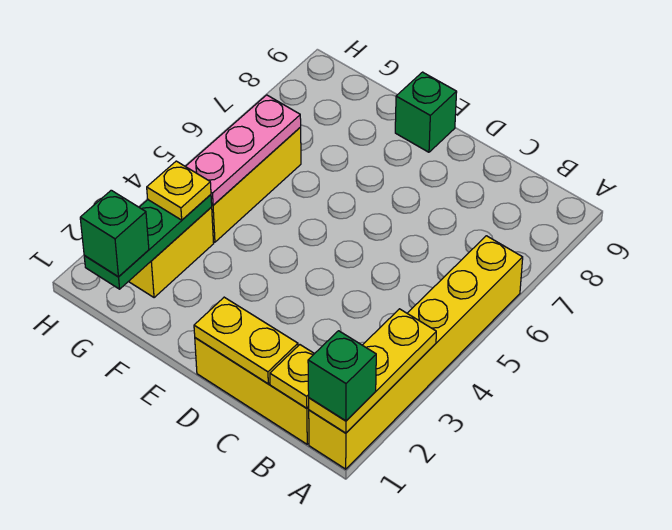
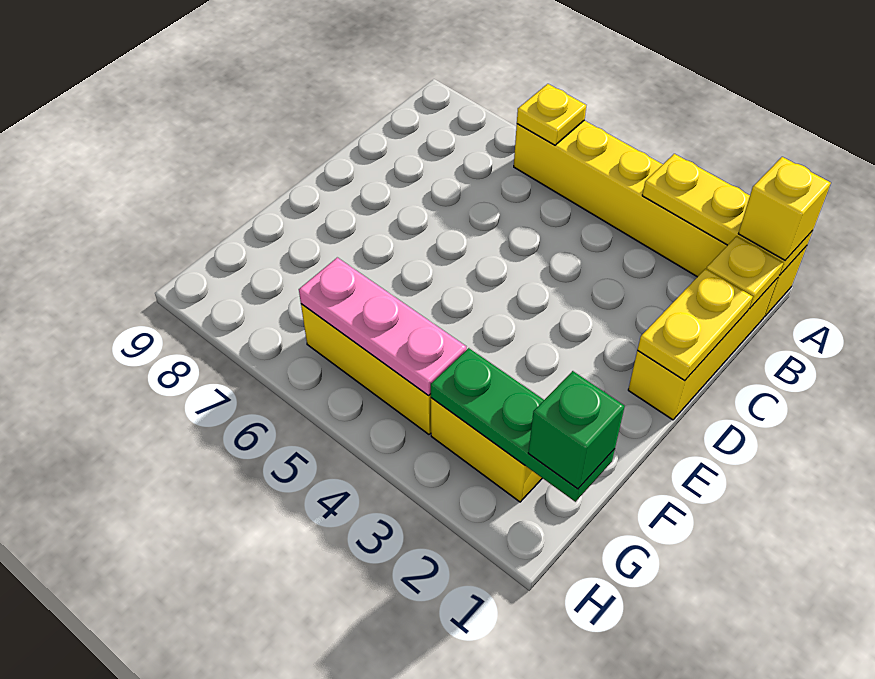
green brick A1 level 3 -> yellow brick A1 level 3
green brick E9 level 1 -> none
yellow plate G3 level 3 -> yellow plate A6 level 2

